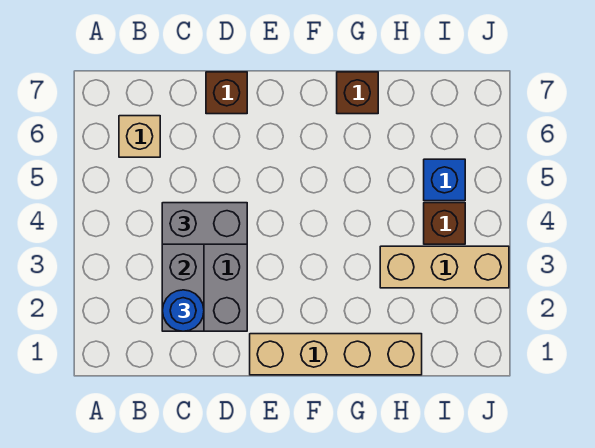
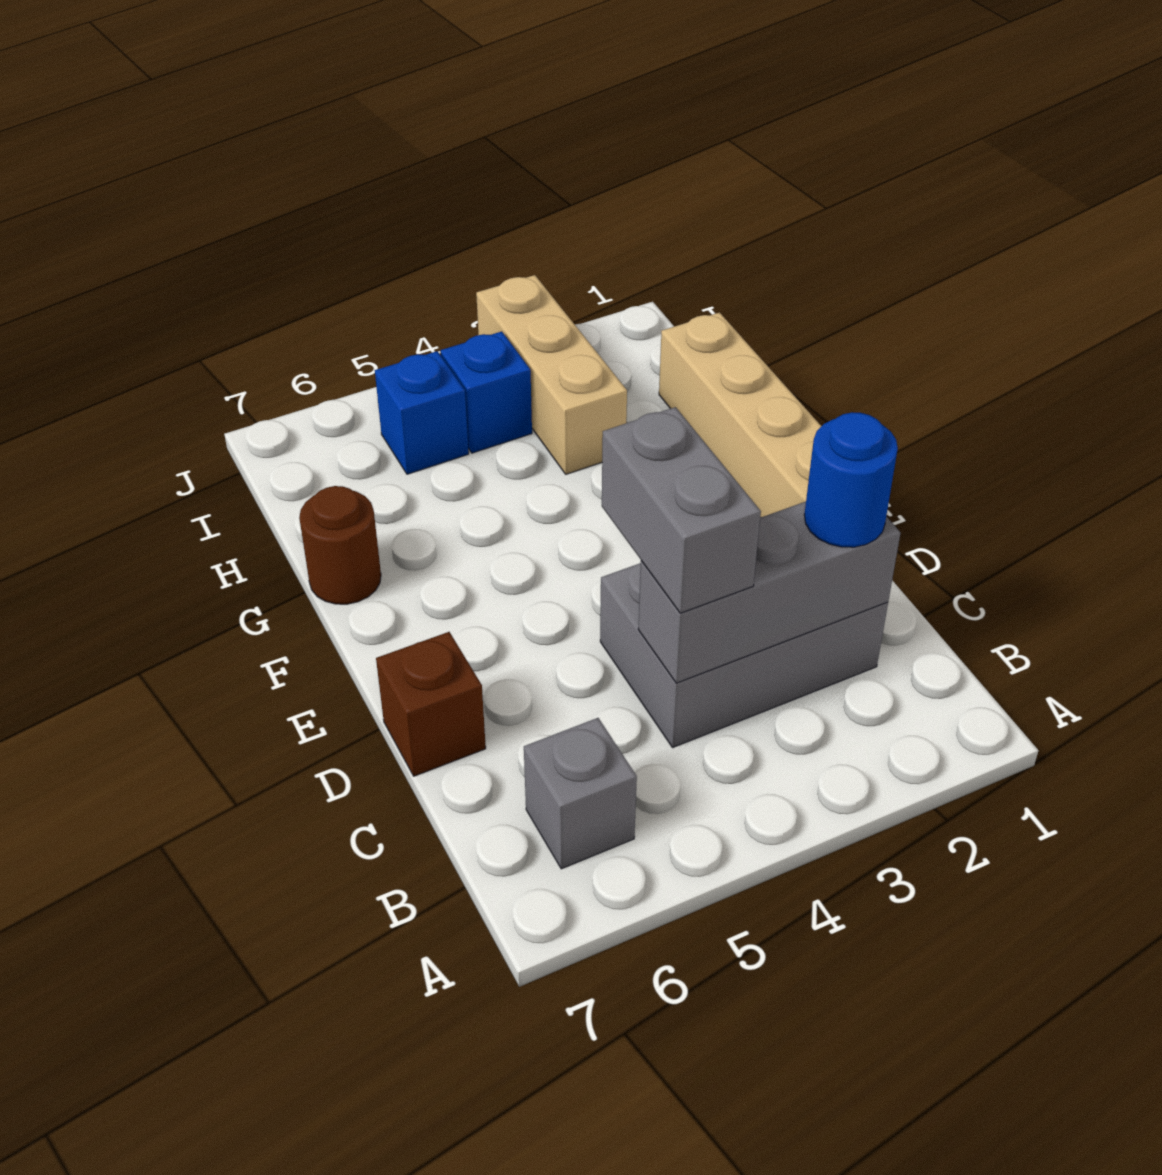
tan brick B6 level 1 -> grey brick B6 level 1
brown brick G7 level 1 -> brown round brick G7 level 1
brown brick I4 level 1 -> blue brick I4 level 1

